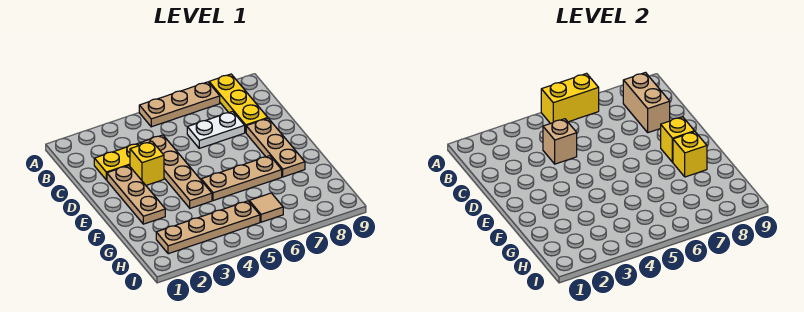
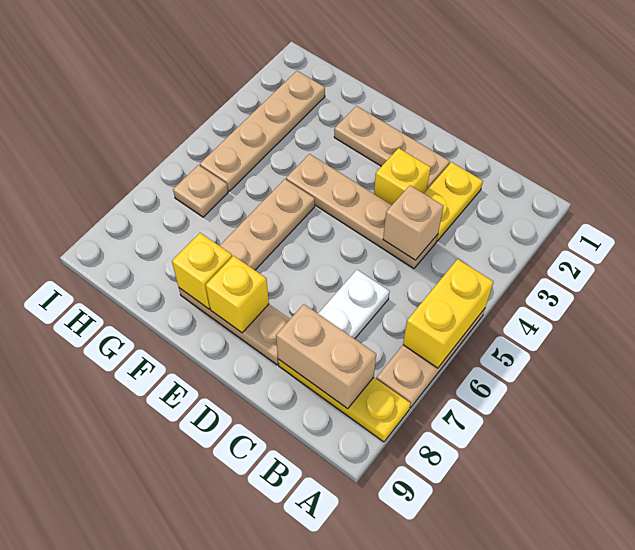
tan tile H6 level 1 -> tan plate H6 level 1

